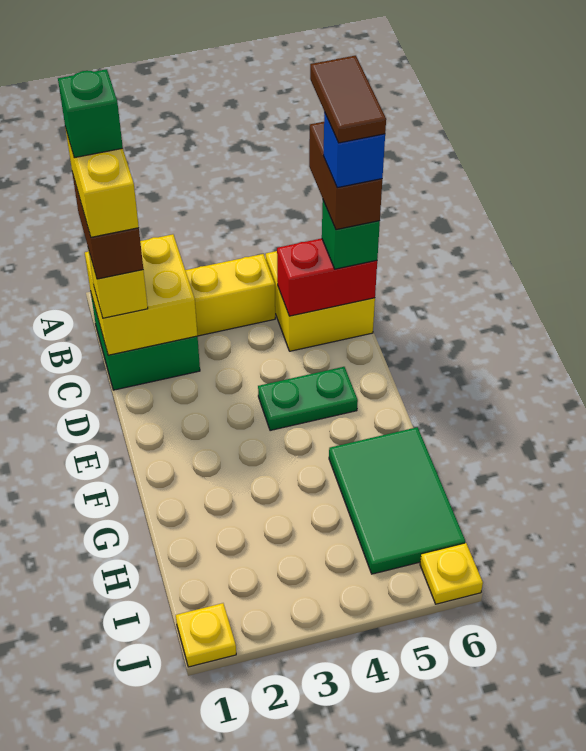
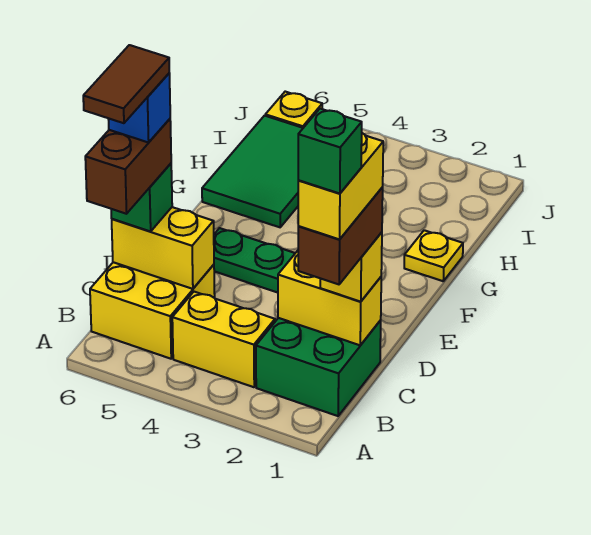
yellow brick B1:C2 level 2 -> yellow brick C1:C2 level 2
red brick C5:C6 level 2 -> yellow brick C5:C6 level 2
yellow plate J1 level 1 -> yellow plate G1 level 1

